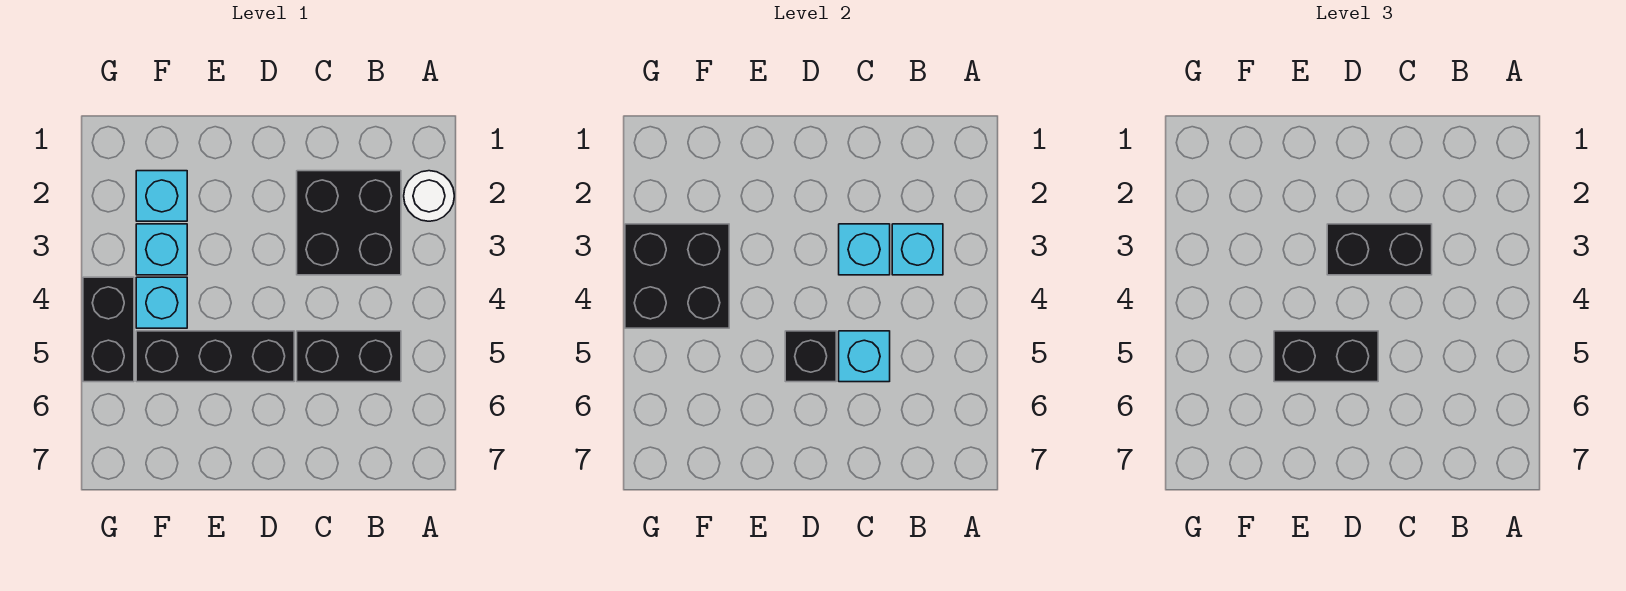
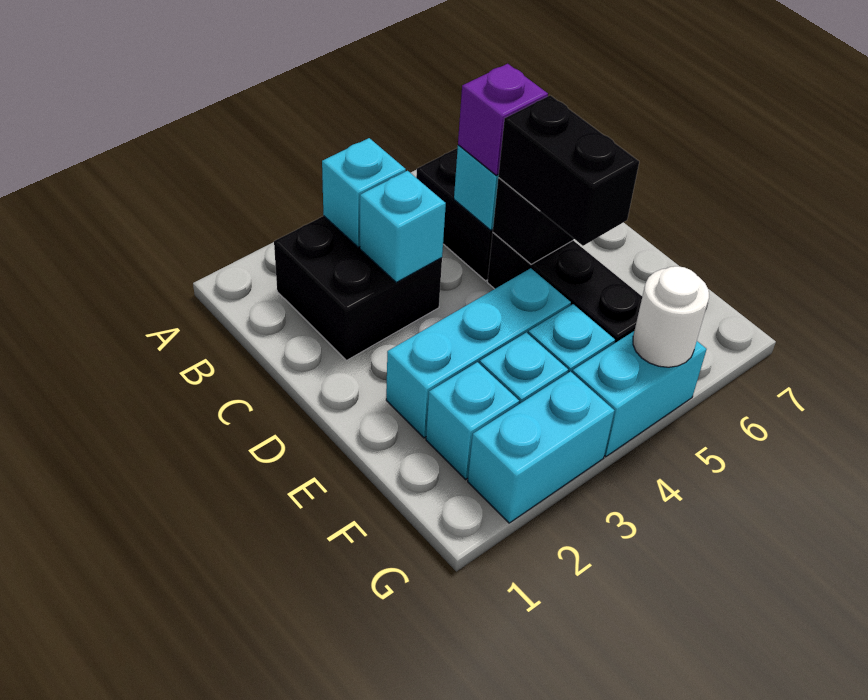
white round brick A2 level 1 -> white round brick G5 level 2
black brick C3:D3 level 3 -> none
none -> purple brick C5 level 3
none -> cyan brick E2:E4 level 1
black brick F3:G4 level 2 -> none
none -> cyan brick G2:G3 level 1
black brick G4:G5 level 1 -> cyan brick G4:G5 level 1

